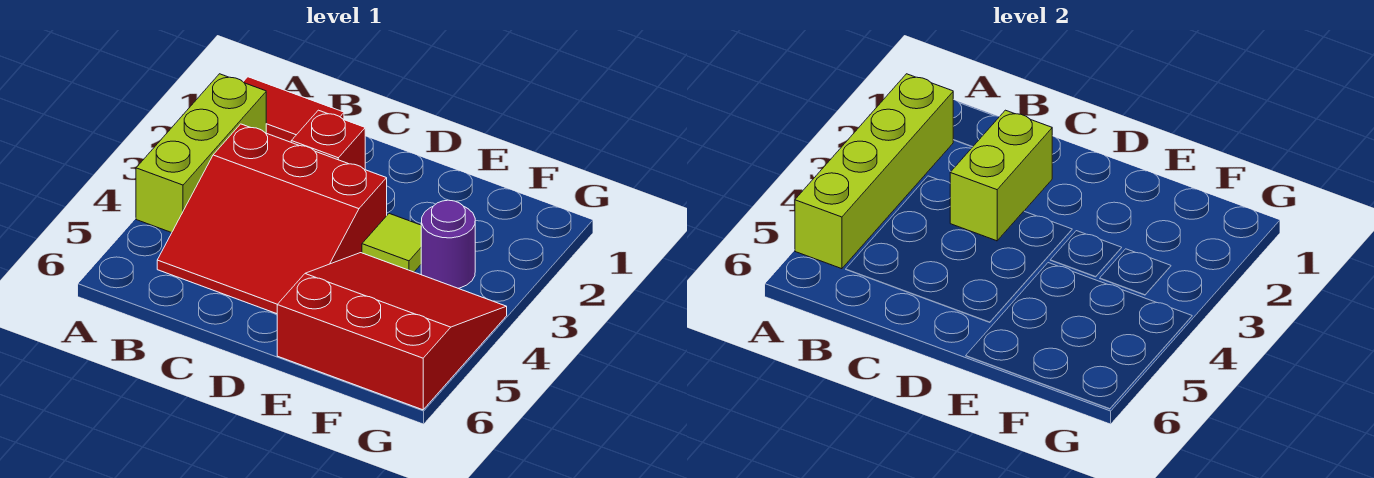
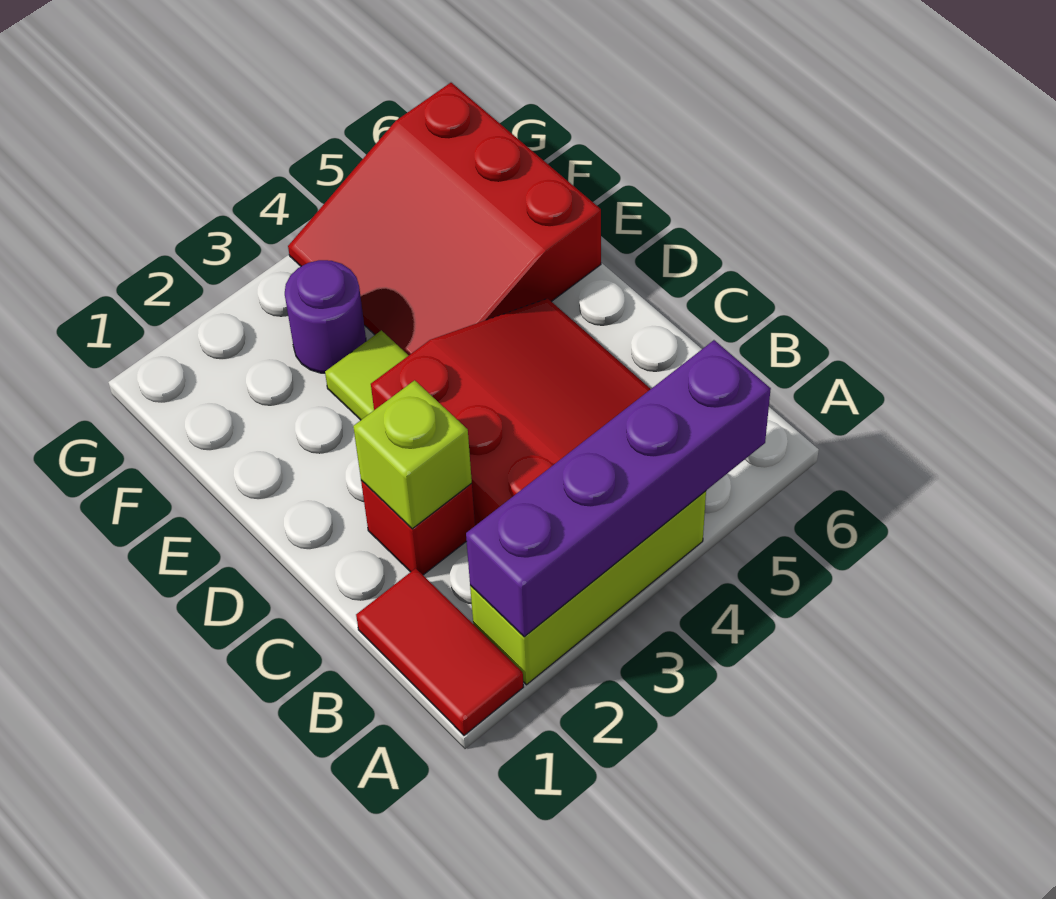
lime brick A2:A5 level 2 -> purple brick A2:A5 level 2
lime brick C2:C3 level 2 -> lime brick C2 level 2

